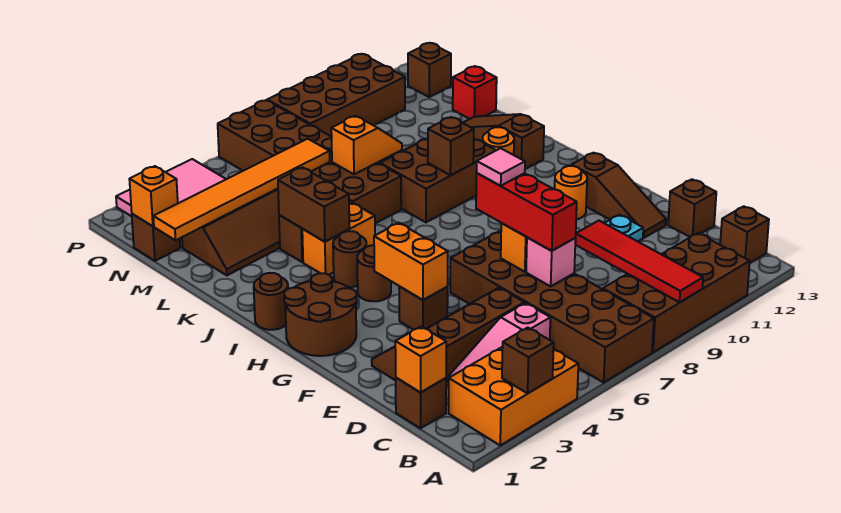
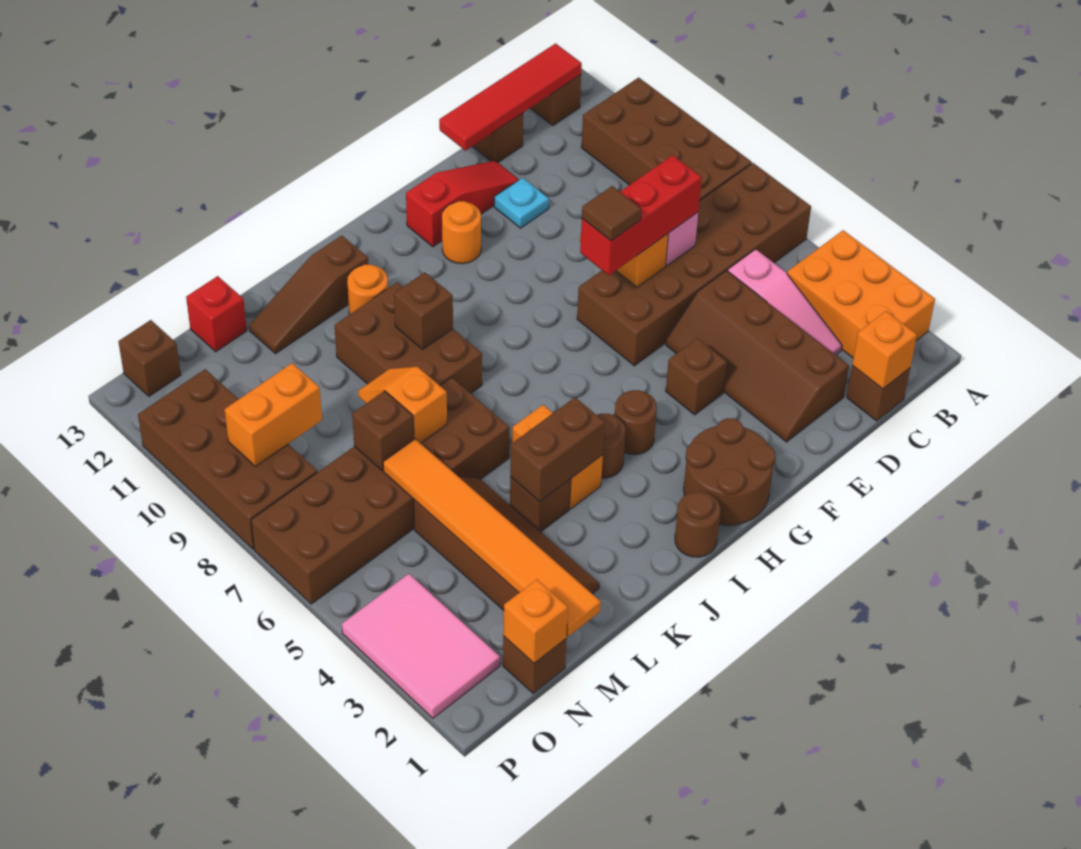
brown brick A3 level 2 -> brown brick M7 level 2
red tile A9:D9 level 2 -> red tile B13:E13 level 2
brown slope E12:G12 level 1 top G -> red slope E12:G12 level 1 top G
orange brick F4:G4 level 2 -> orange brick N9:O9 level 2
pink tile F7 level 4 -> brown tile F7 level 4

